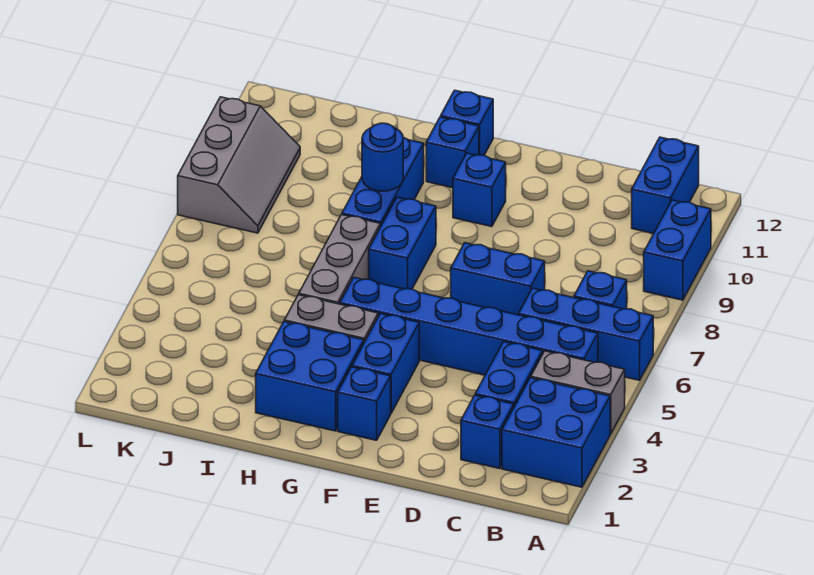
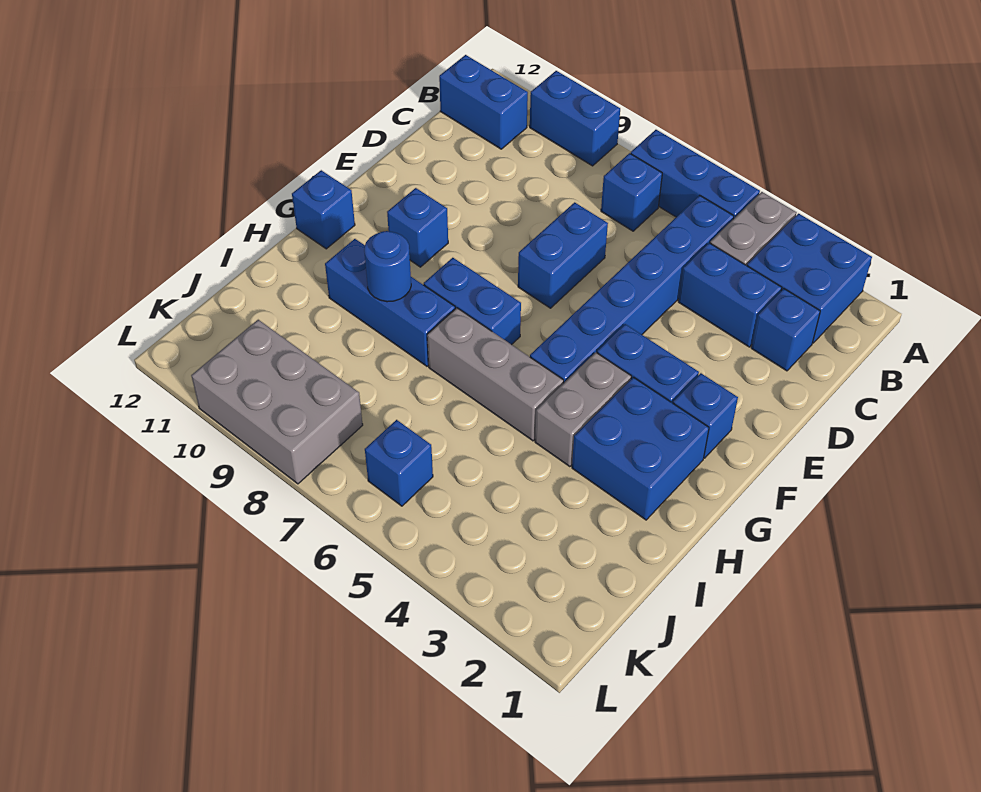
blue brick A6:C6 level 1 -> blue brick A5:A7 level 1
blue brick G11 level 1 -> blue brick K6 level 1
grey slope K8:L10 level 1 top L -> grey brick K8:L10 level 1

